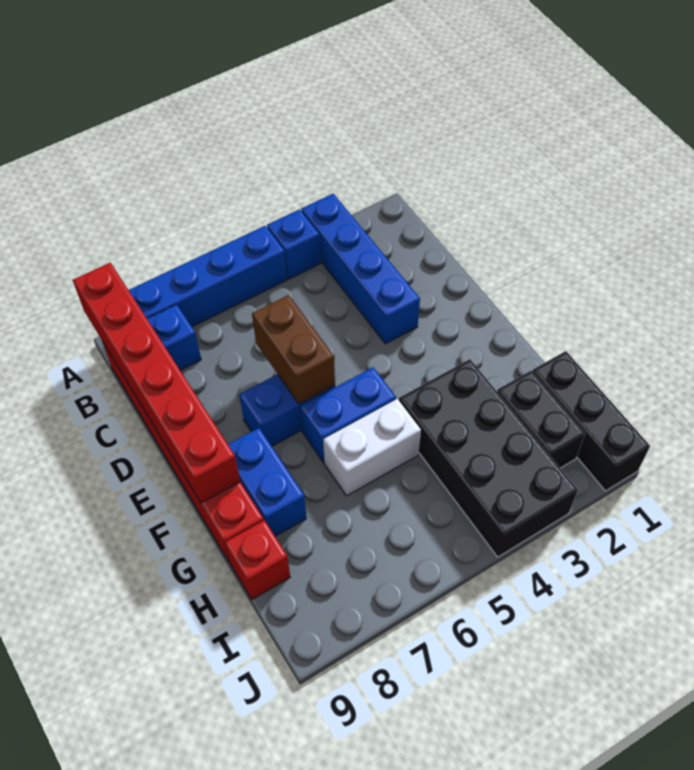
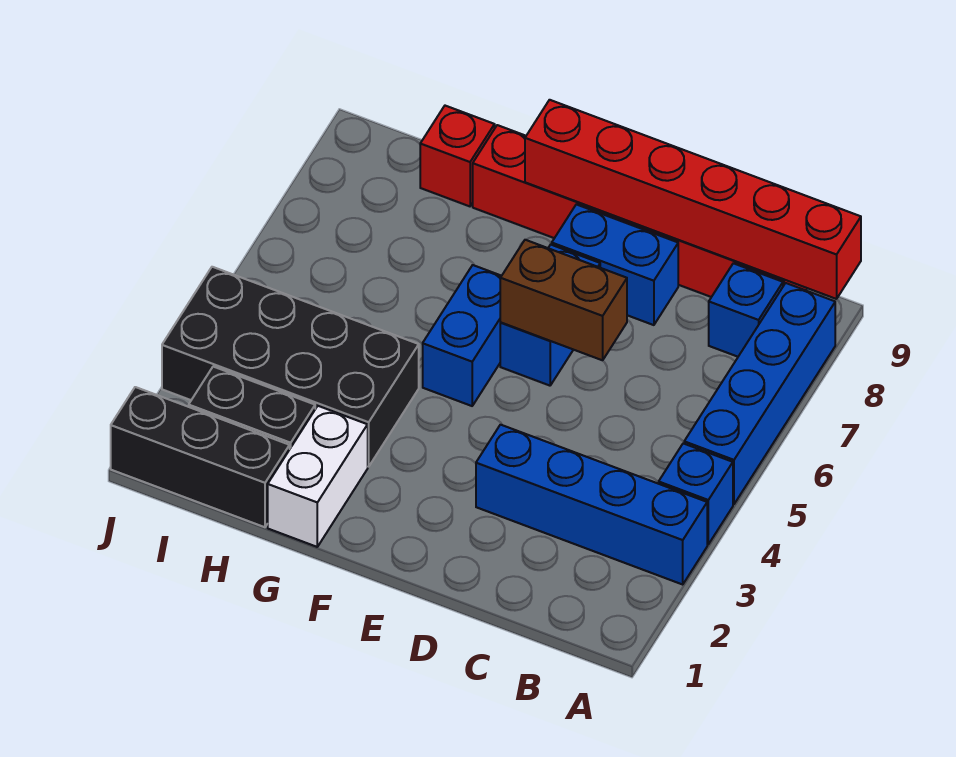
blue brick F8:G8 level 1 -> blue brick D8:E8 level 1
white brick G5:G6 level 1 -> white brick G1:G2 level 1

